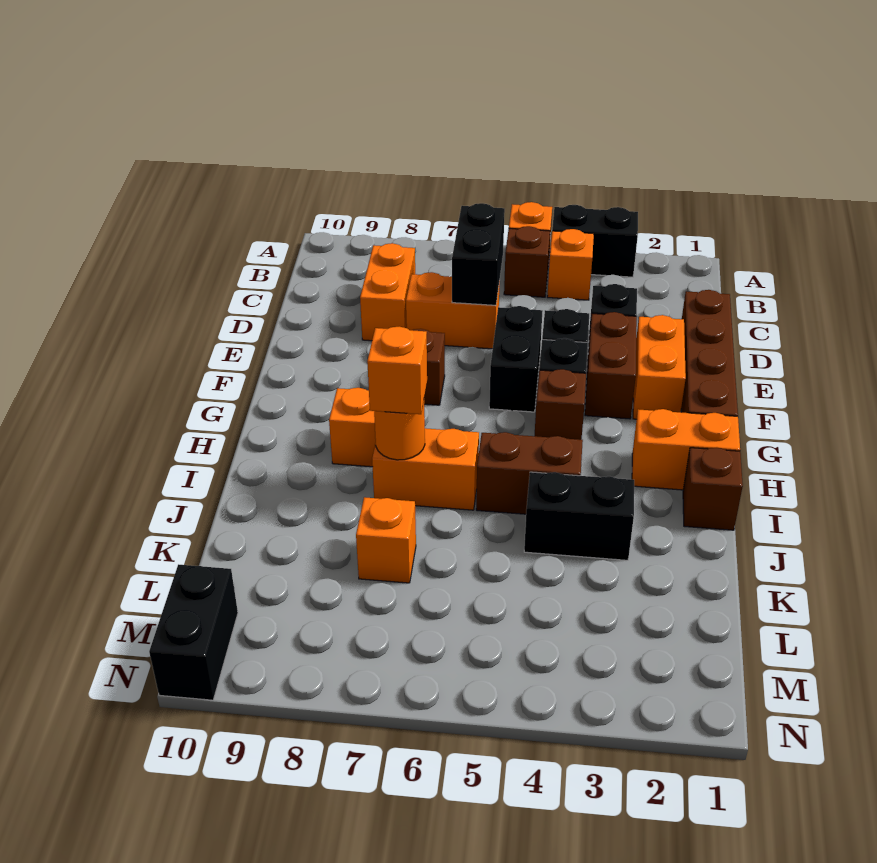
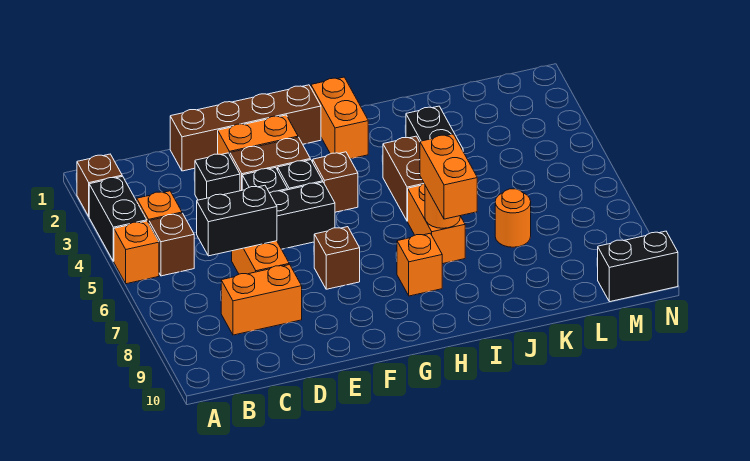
brown brick I1 level 1 -> brown brick A2 level 1
orange brick I7 level 3 -> orange brick I7:I8 level 3
orange brick K7 level 1 -> orange round brick K7 level 1

